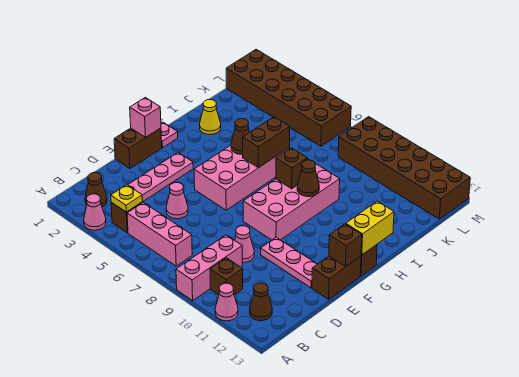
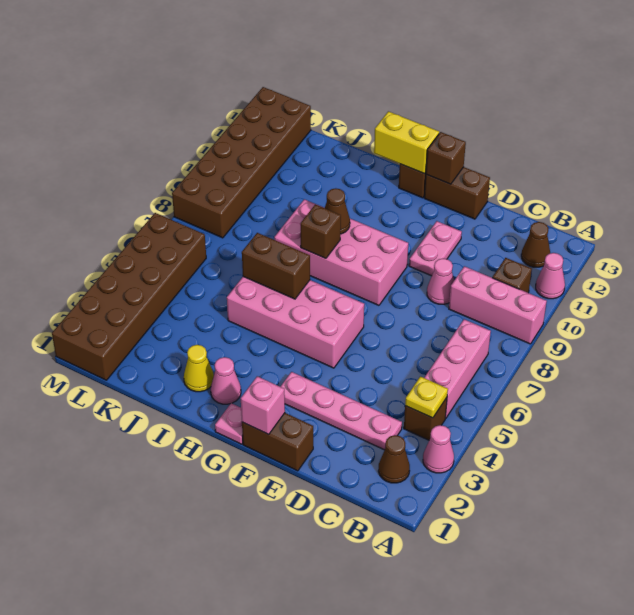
pink cone D5 level 1 -> pink cone H2 level 1
pink plate E10:E12 level 1 -> pink plate E10:E11 level 1
brown cone H5 level 2 -> none

